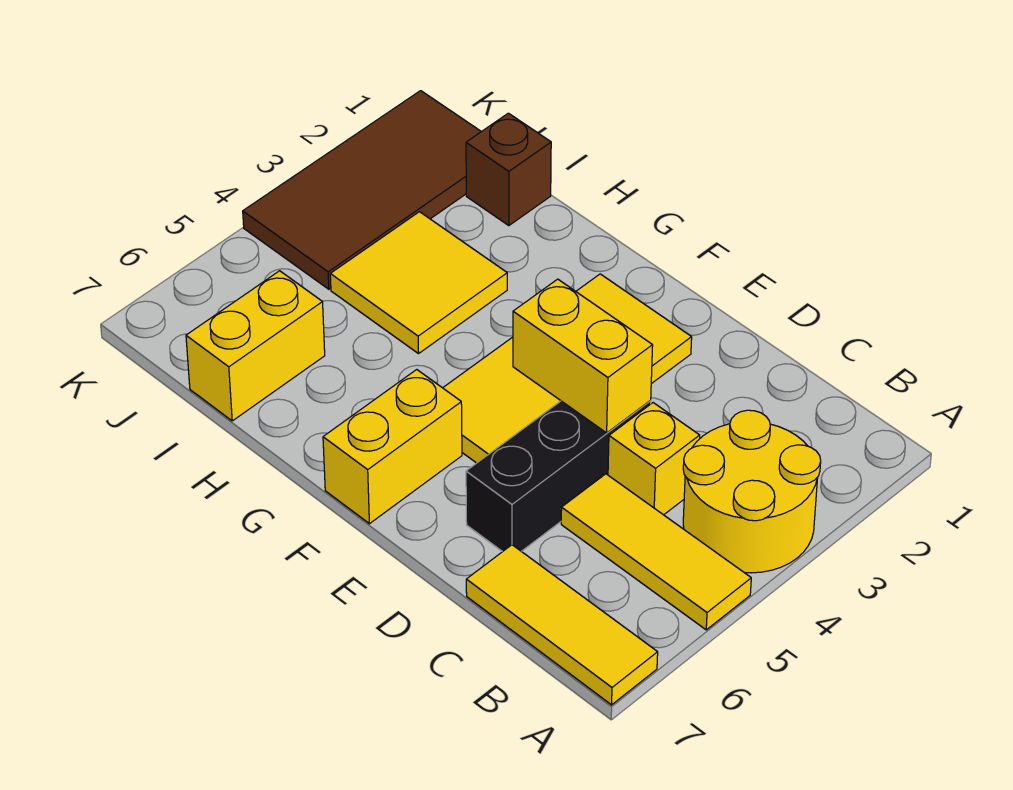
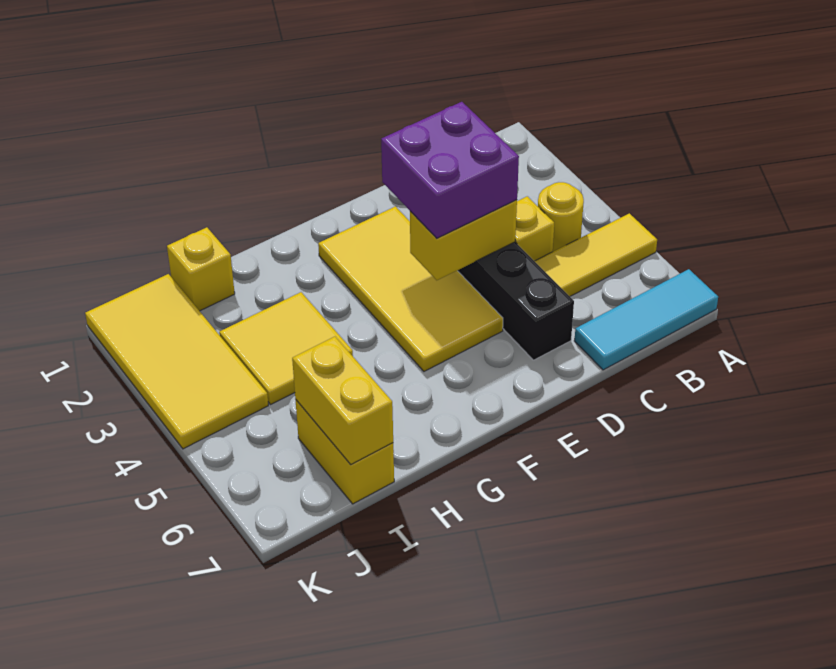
yellow round brick A3:B4 level 1 -> yellow round brick B4 level 1
yellow tile A7:C7 level 1 -> cyan tile A7:C7 level 1
none -> purple brick D3:E4 level 3
yellow brick F6:F7 level 1 -> yellow brick I6:I7 level 2
brown brick I1 level 1 -> yellow brick I1 level 1
brown tile J1:K4 level 1 -> yellow tile J1:K4 level 1

